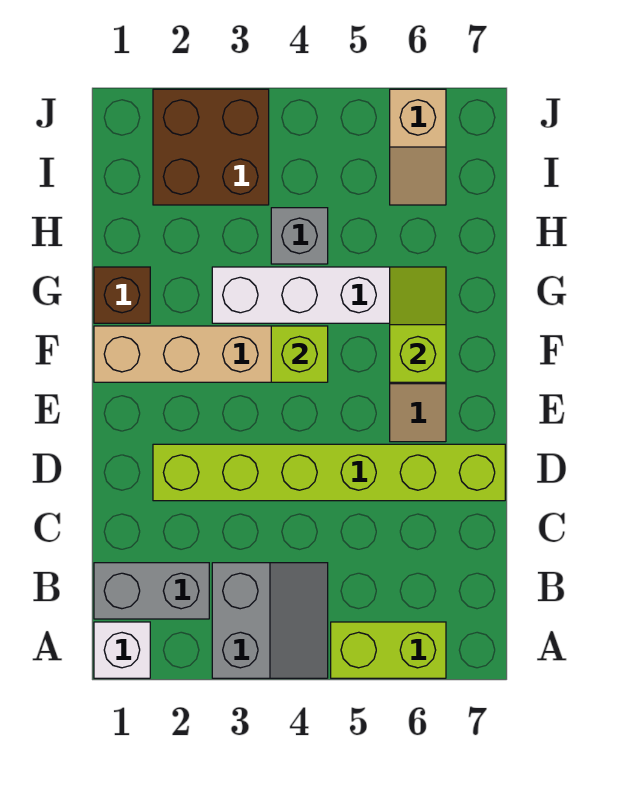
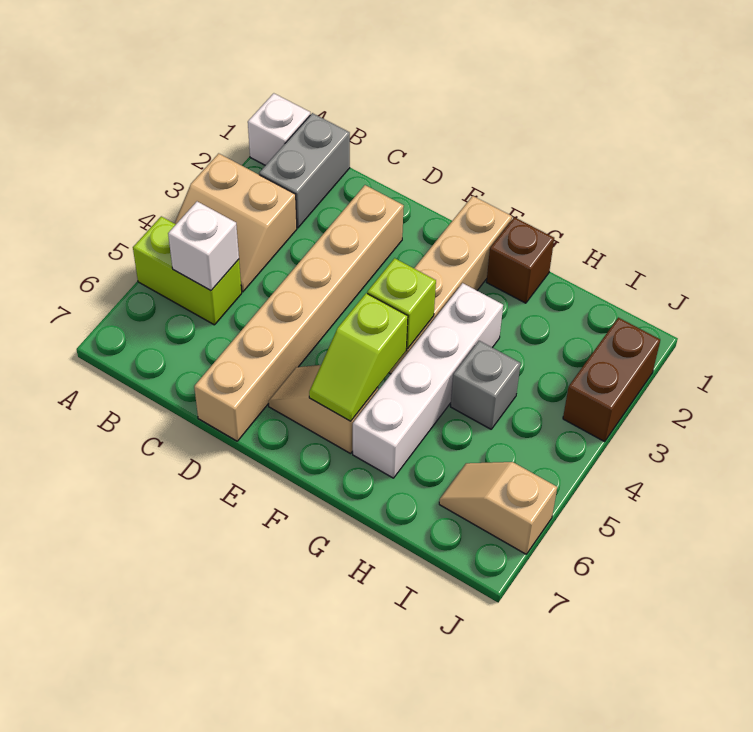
grey slope A3:B4 level 1 top 3 -> tan slope A3:B4 level 1 top 3
lime brick A5:A6 level 1 -> lime brick A5:B5 level 1
none -> white brick B5 level 2
lime brick D2:D7 level 1 -> tan brick D2:D7 level 1
lime slope F6:G6 level 2 top F -> lime slope F5:F6 level 2 top 5
brown brick I2:J3 level 1 -> brown brick J2:J3 level 1

